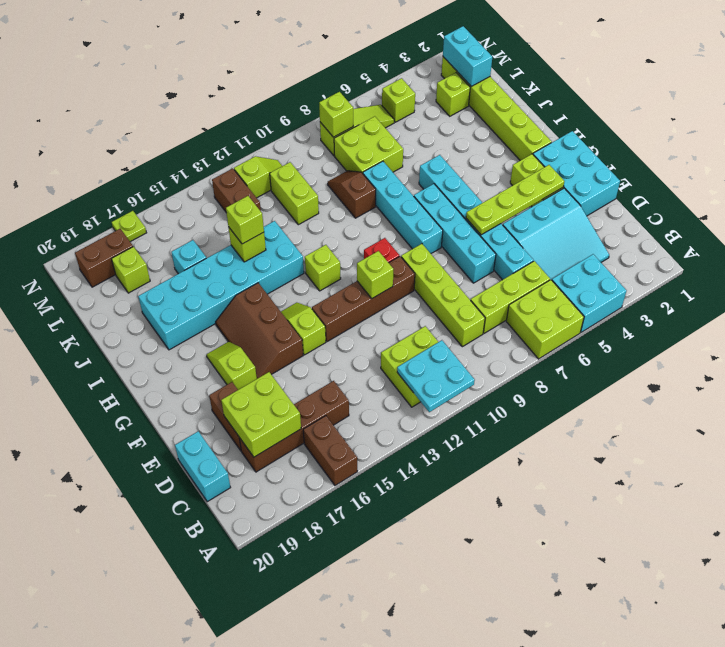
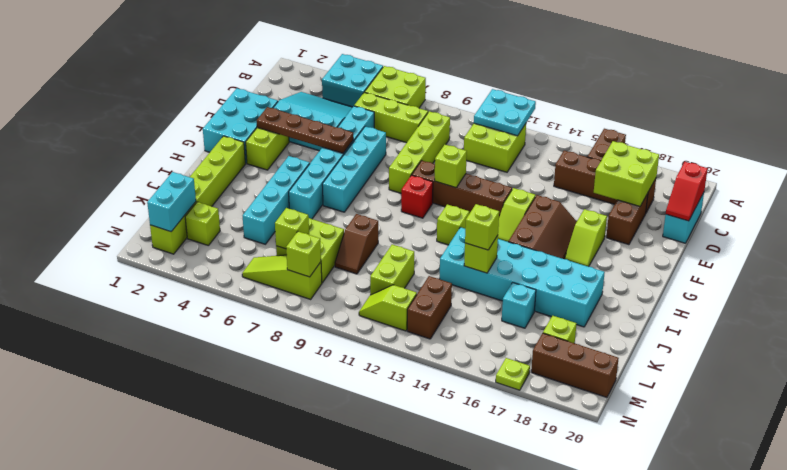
none -> red slope C20:D20 level 2 top C
lime plate F3:F6 level 2 -> brown plate F3:F6 level 2
cyan brick G8:J8 level 1 -> cyan brick H5:K5 level 1
lime brick M5 level 1 -> lime brick L7 level 2
brown brick M18:M19 level 1 -> brown brick M18:M20 level 1

